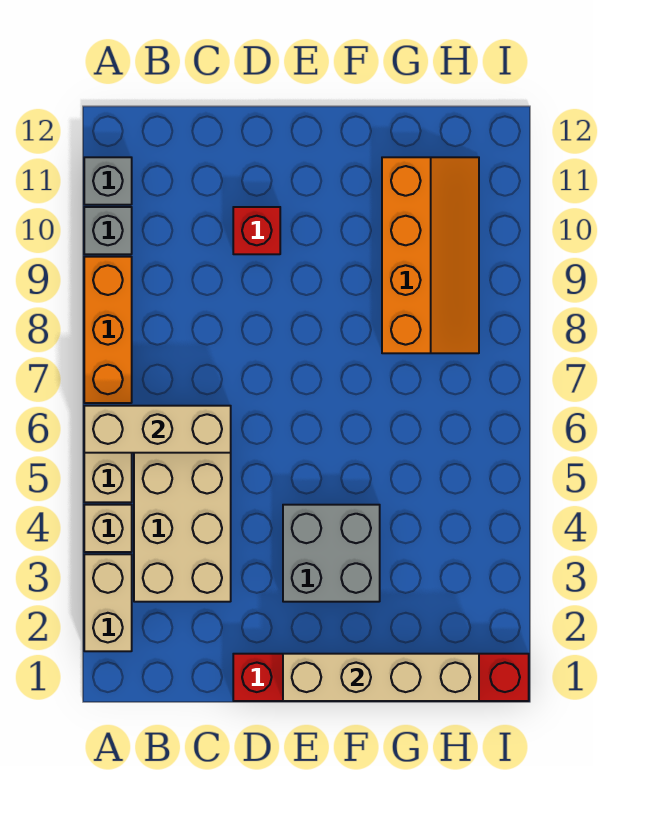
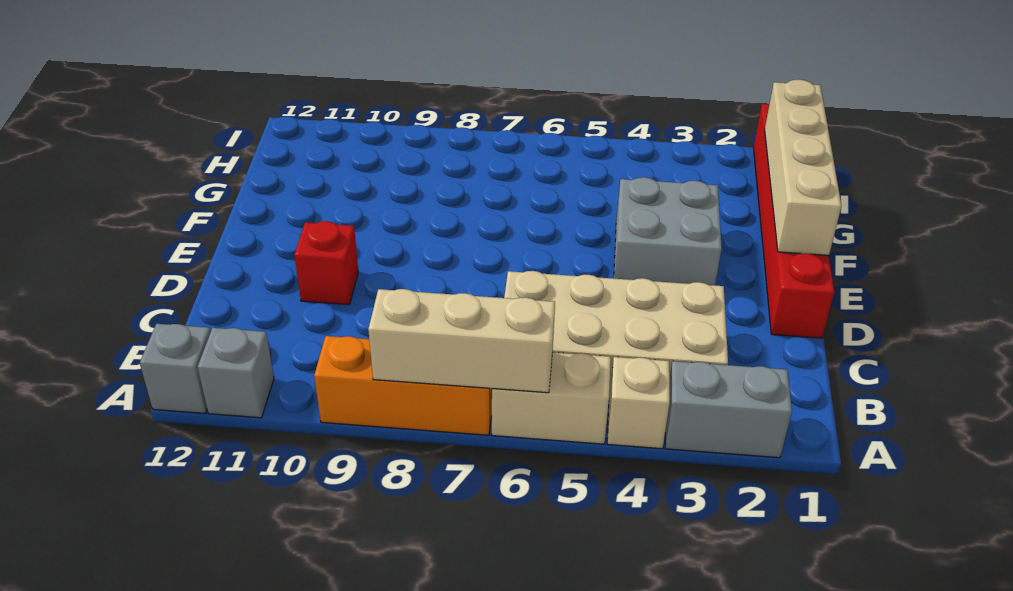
tan brick A2:A3 level 1 -> grey brick A2:A3 level 1
tan brick A6:C6 level 2 -> tan brick A6:A8 level 2
grey brick A10 level 1 -> grey brick A12 level 1
orange slope G8:H11 level 1 top G -> none

